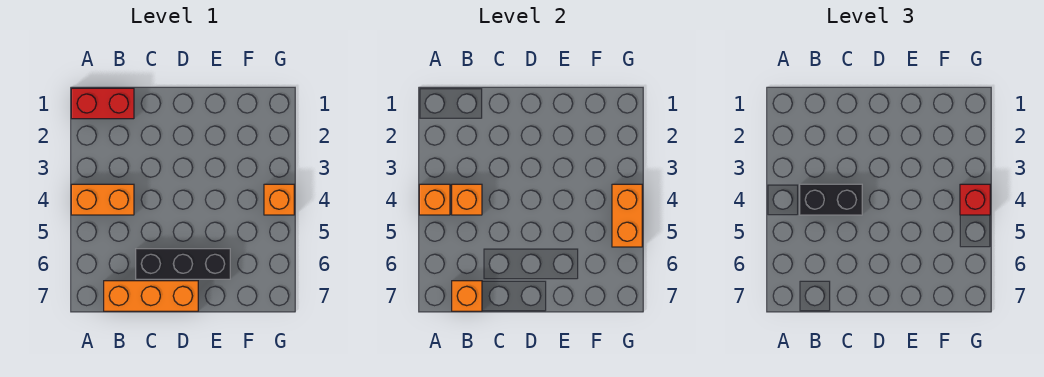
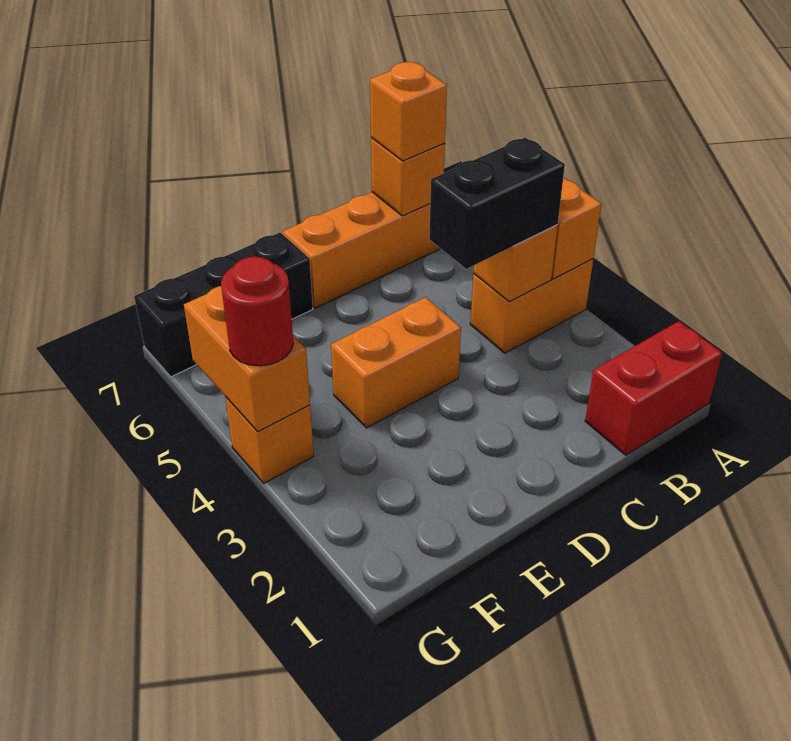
none -> orange brick B7 level 3
black brick C6:E6 level 1 -> black brick E7:G7 level 1
none -> orange brick D4:E4 level 1
red brick G4 level 3 -> red round brick G4 level 3

